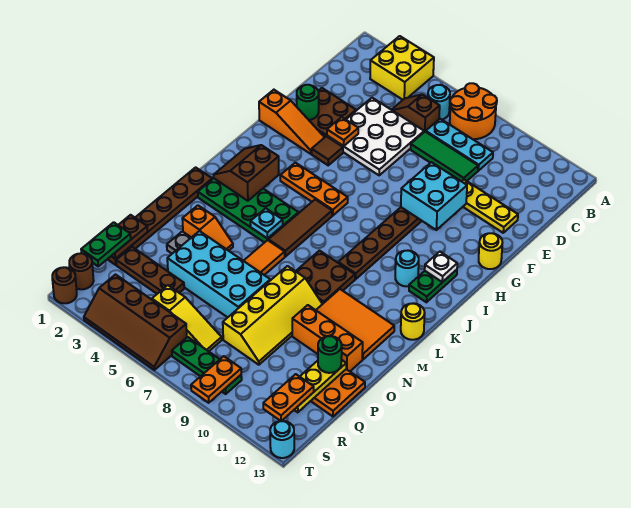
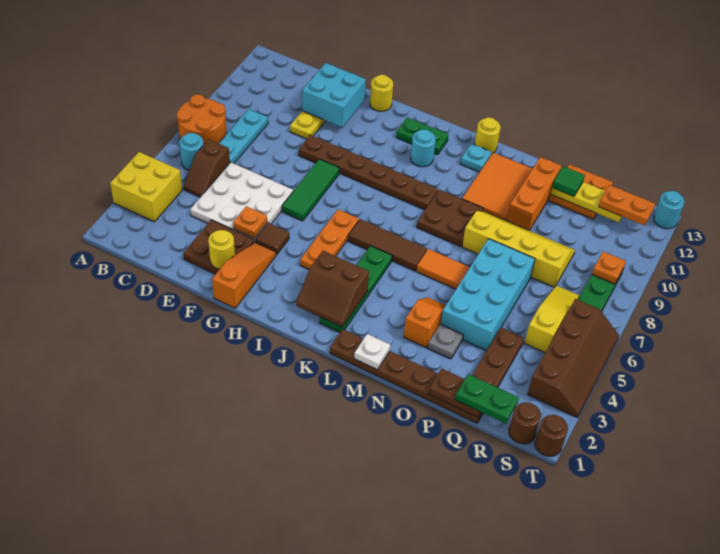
green tile D7:D9 level 1 -> green tile G6:G8 level 1
green round brick F2 level 2 -> yellow round brick F2 level 2
cyan brick F9:G10 level 2 -> cyan brick E11:F12 level 2
white plate I12 level 2 -> white plate M1 level 2
green plate K2:L5 level 1 -> green plate K2:K5 level 1
cyan plate L5 level 2 -> cyan plate L12 level 1
green round brick P12 level 3 -> green tile P12 level 3
orange plate S9:T9 level 2 -> orange plate S9 level 2

